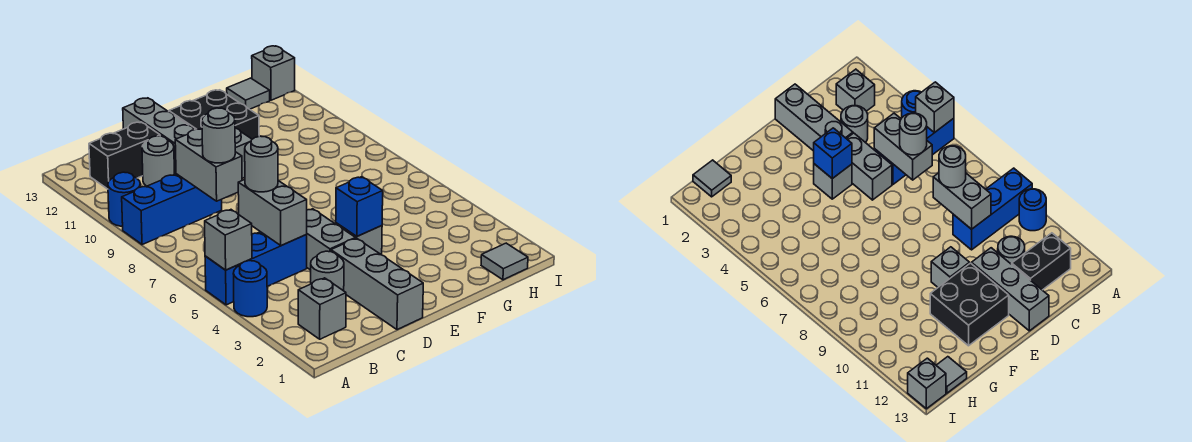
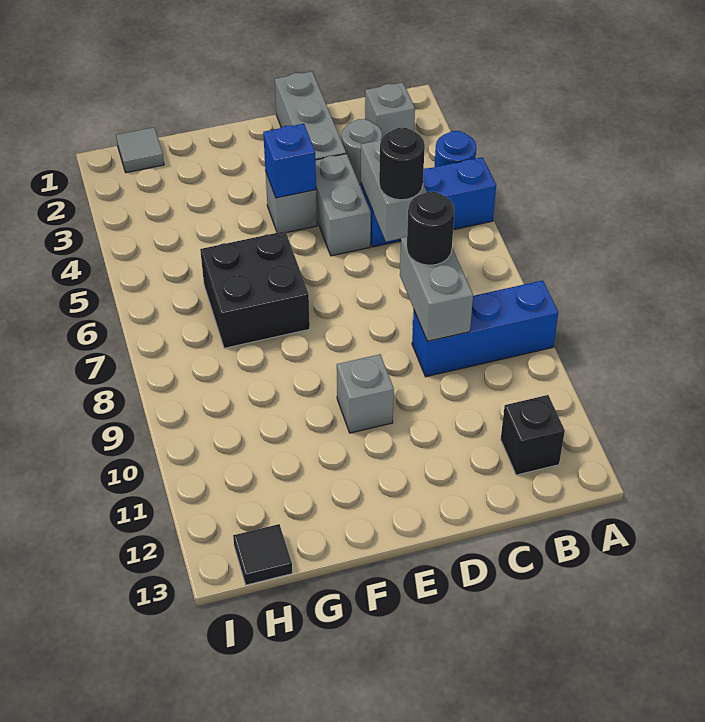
grey brick A5 level 2 -> none
blue round brick A10 level 1 -> none
black brick B12:C12 level 1 -> black brick B12 level 1
grey round brick C6 level 3 -> black round brick C6 level 3
grey round brick C8 level 3 -> black round brick C8 level 3
grey round brick C11 level 1 -> none
grey brick D11:D13 level 1 -> none
black brick E11:F12 level 1 -> black brick F6:G7 level 1
grey tile H13 level 1 -> black tile H13 level 1
grey brick I13 level 1 -> none

